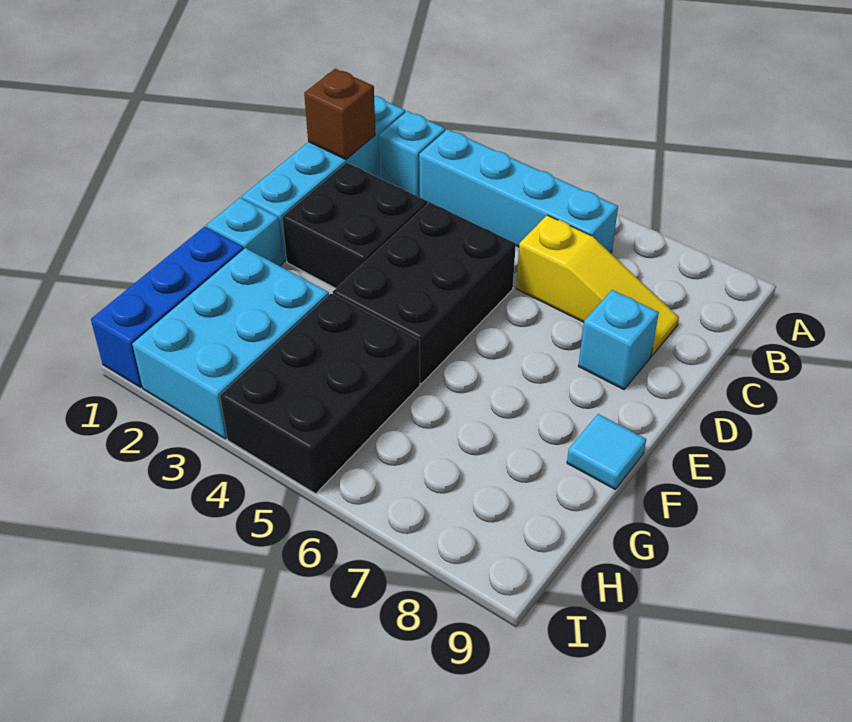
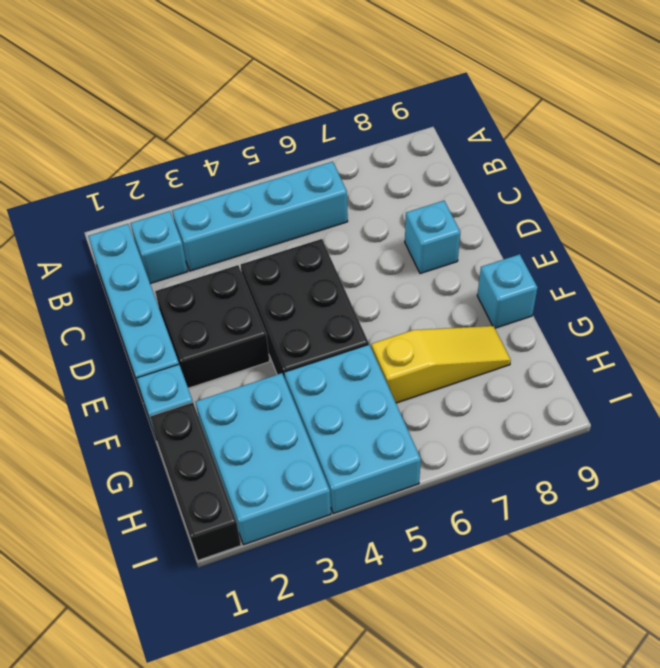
brown brick C1 level 2 -> none
yellow slope C6:C8 level 1 top 6 -> yellow slope G6:G8 level 1 top 6
cyan tile F9 level 1 -> cyan brick F9 level 1
blue brick G1:I1 level 1 -> black brick G1:I1 level 1
black brick G4:I5 level 1 -> cyan brick G4:I5 level 1

